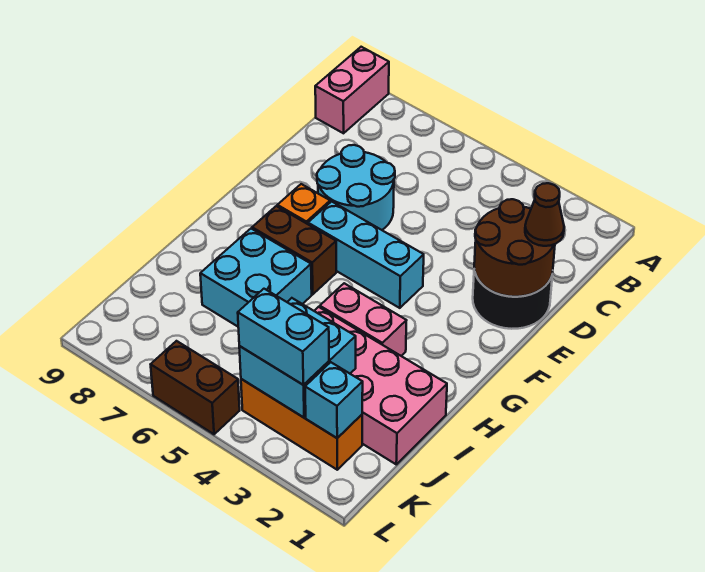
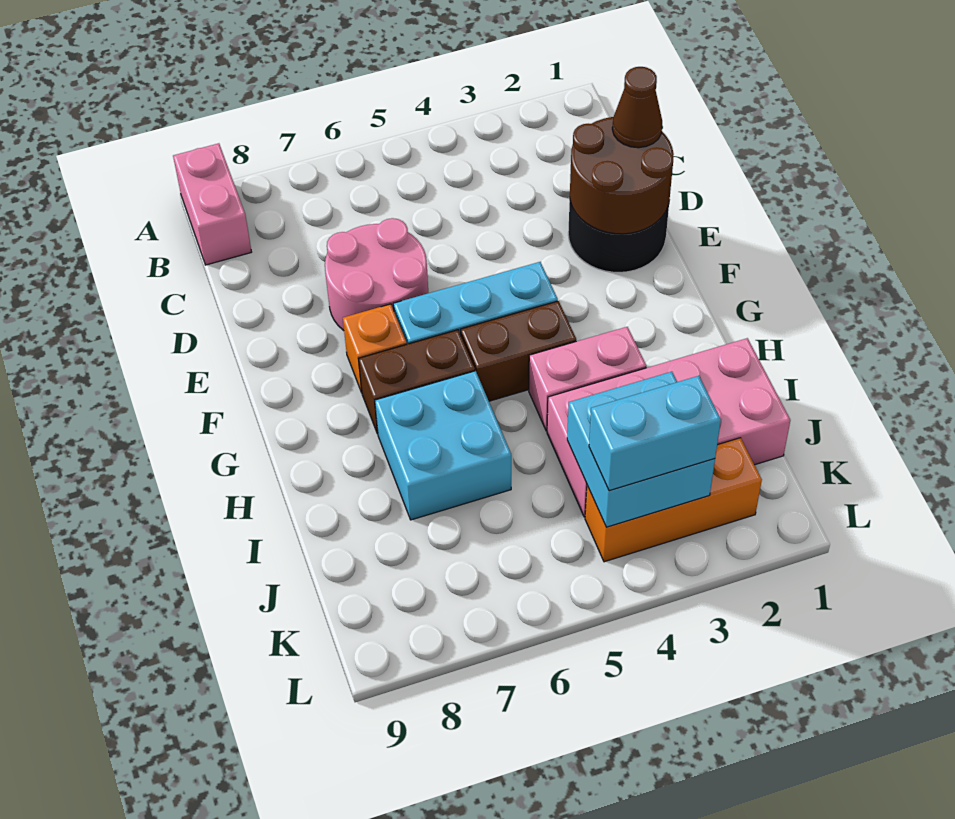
cyan round brick D6:E7 level 1 -> pink round brick D6:E7 level 1
cyan brick K2 level 2 -> none
brown brick L5:L6 level 1 -> brown brick G4:G5 level 1

